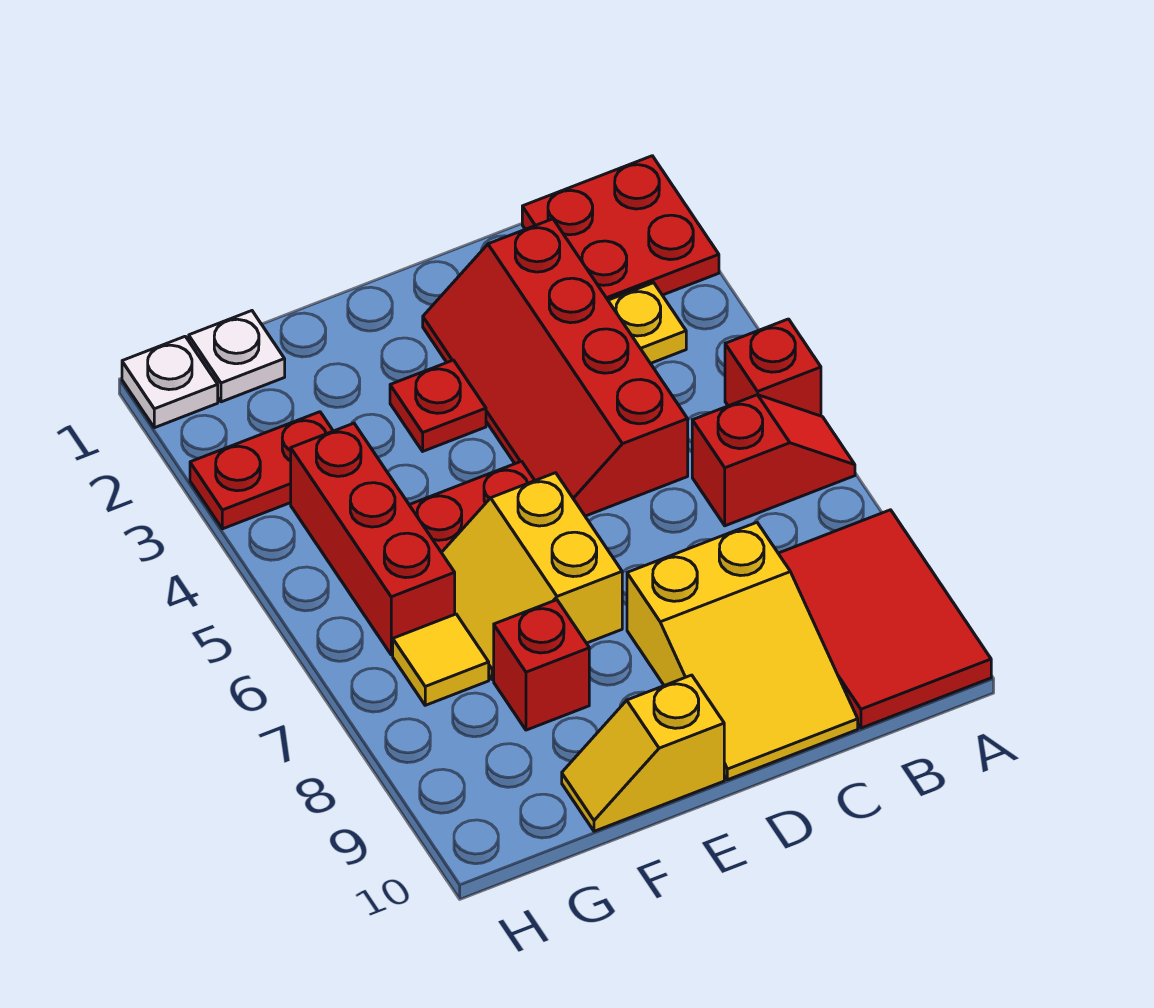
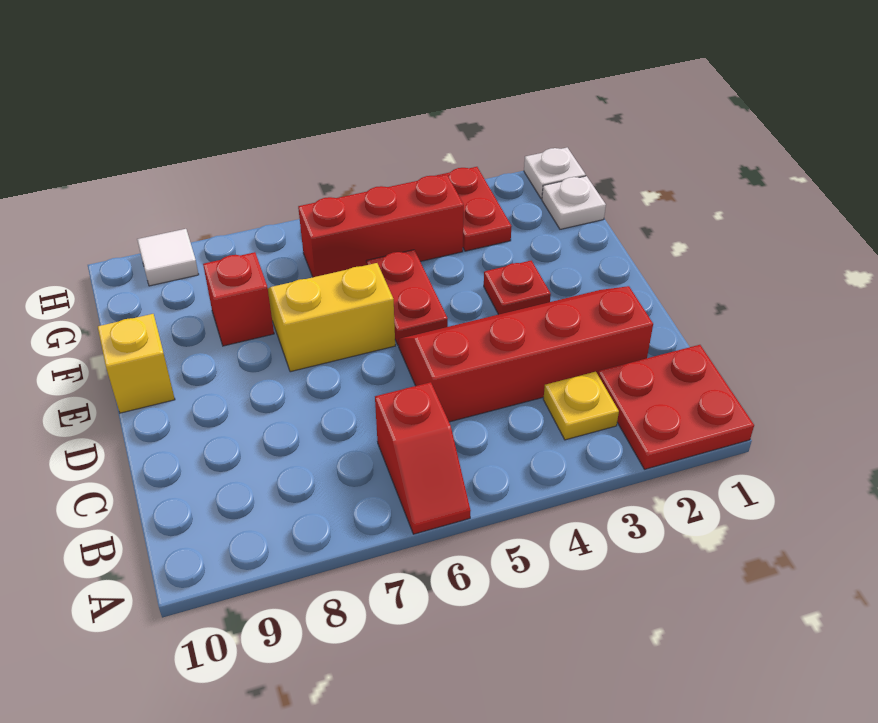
red brick A5 level 1 -> none
red tile A8:B10 level 1 -> none
yellow slope C8:D10 level 1 top 8 -> none
yellow tile G7 level 1 -> none
none -> white tile H9 level 1

